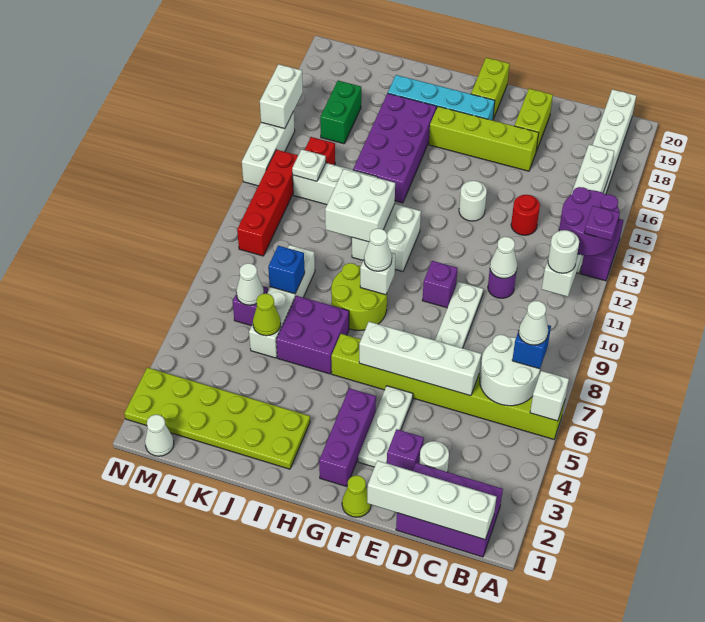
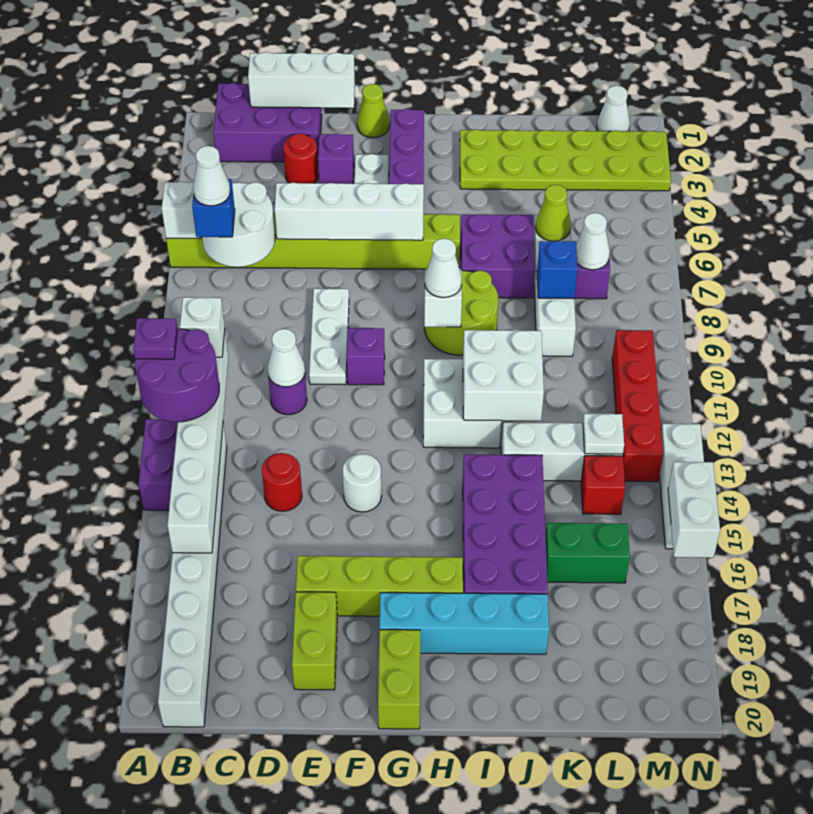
white brick B1:E1 level 2 -> white brick C1:E1 level 2
white round brick B11 level 3 -> white brick B11 level 3
white round brick D3 level 1 -> red round brick D3 level 1
green brick L16:L17 level 1 -> green brick K16:L16 level 1

